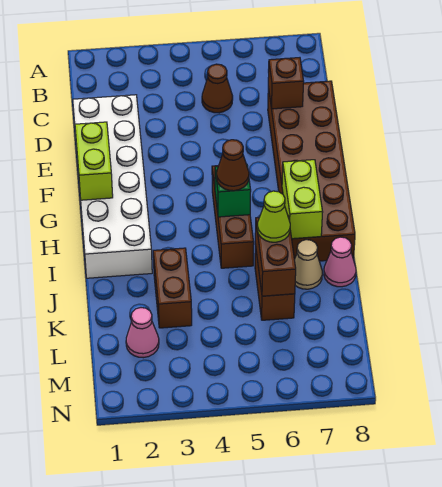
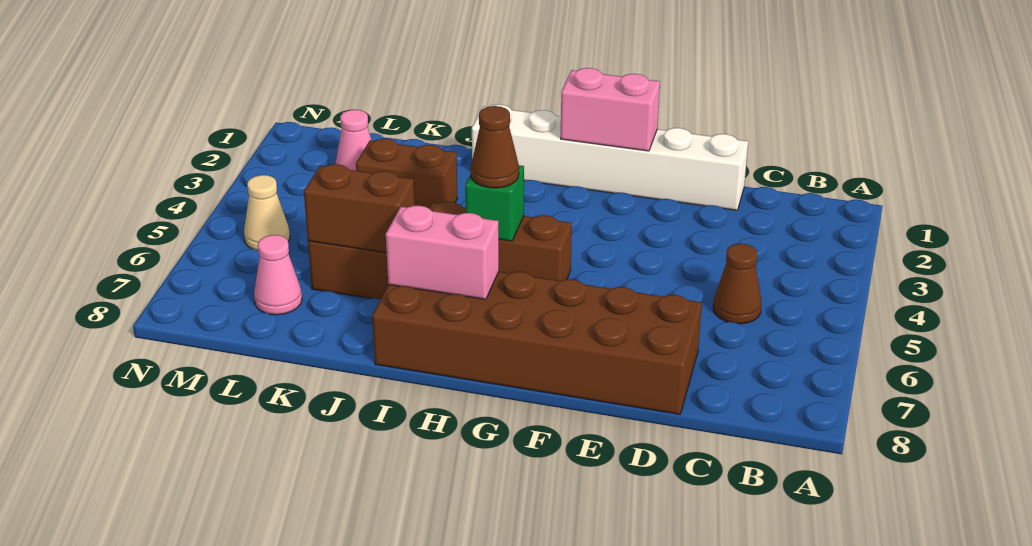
white brick D1:I2 level 1 -> white brick D1:I1 level 1
brown brick D7 level 2 -> none
lime brick F1:G1 level 2 -> pink brick F1:G1 level 2
lime brick H7:I7 level 2 -> pink brick H7:I7 level 2
lime cone J6 level 3 -> none
tan cone J7 level 1 -> tan cone M5 level 1
pink cone J8 level 1 -> pink cone L7 level 1

